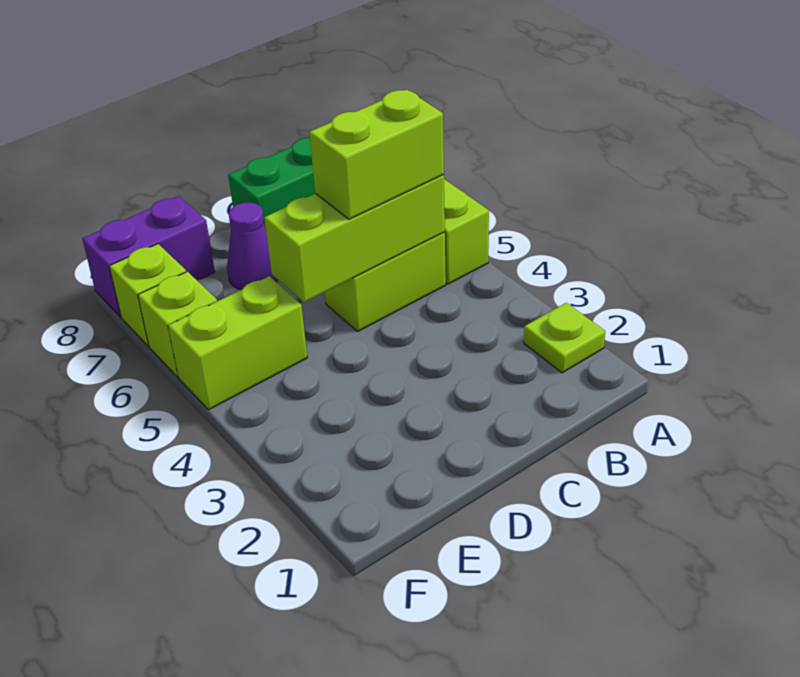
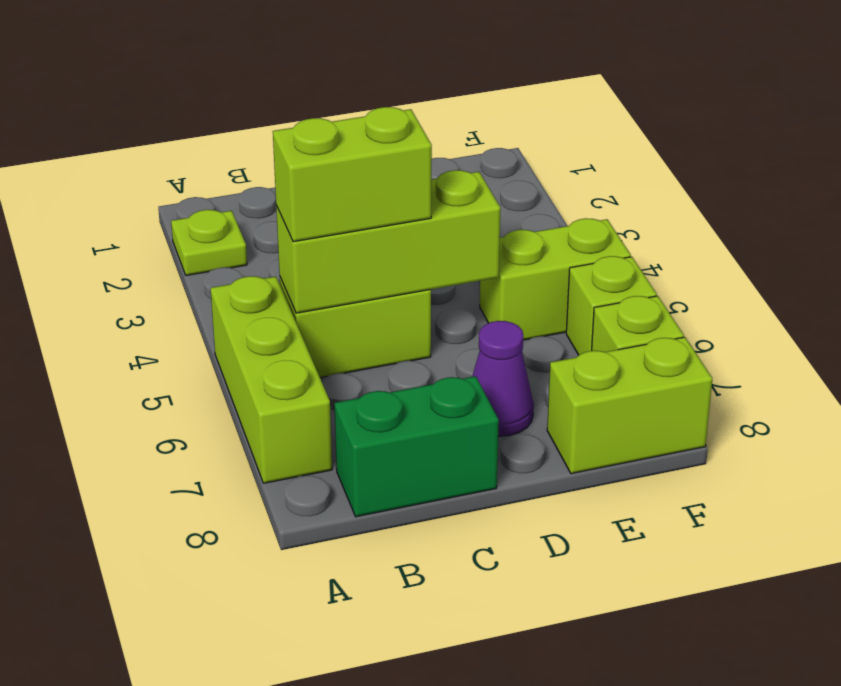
purple brick E8:F8 level 1 -> lime brick E8:F8 level 1

